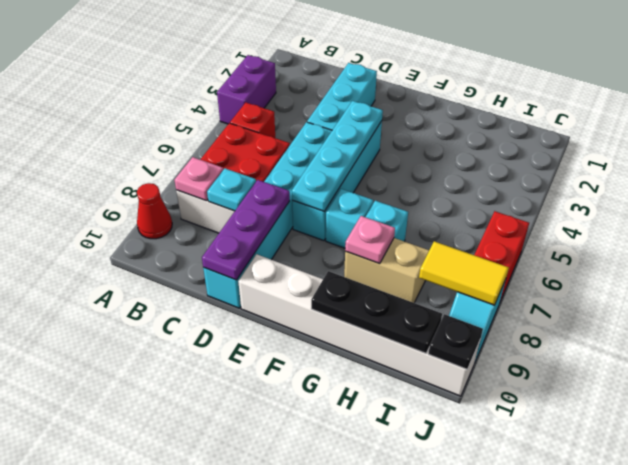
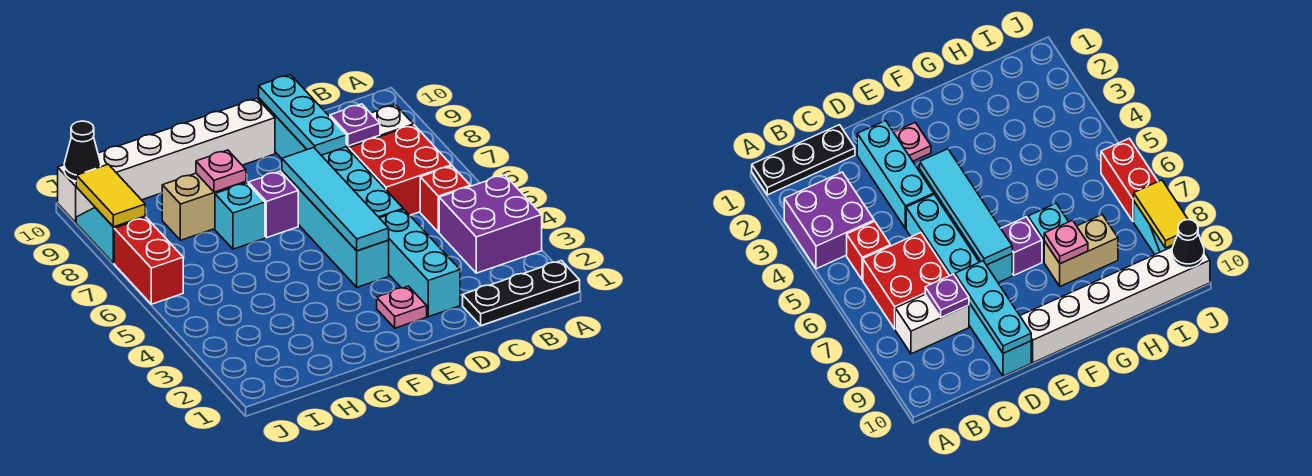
purple brick A3:A4 level 1 -> purple brick A3:B4 level 1
red cone A9 level 1 -> none
pink plate B8 level 2 -> pink plate E2 level 1
cyan plate C8 level 2 -> purple plate C8 level 2
purple plate D8:D10 level 2 -> cyan plate D8:D10 level 2
cyan plate E4:E7 level 2 -> cyan tile E4:E7 level 2
cyan brick F7 level 1 -> purple brick F7 level 1
black plate G10:I10 level 2 -> black plate A1:C1 level 1
yellow tile I8:J8 level 2 -> yellow tile J8:J9 level 2
black plate J10 level 2 -> black cone J10 level 2

